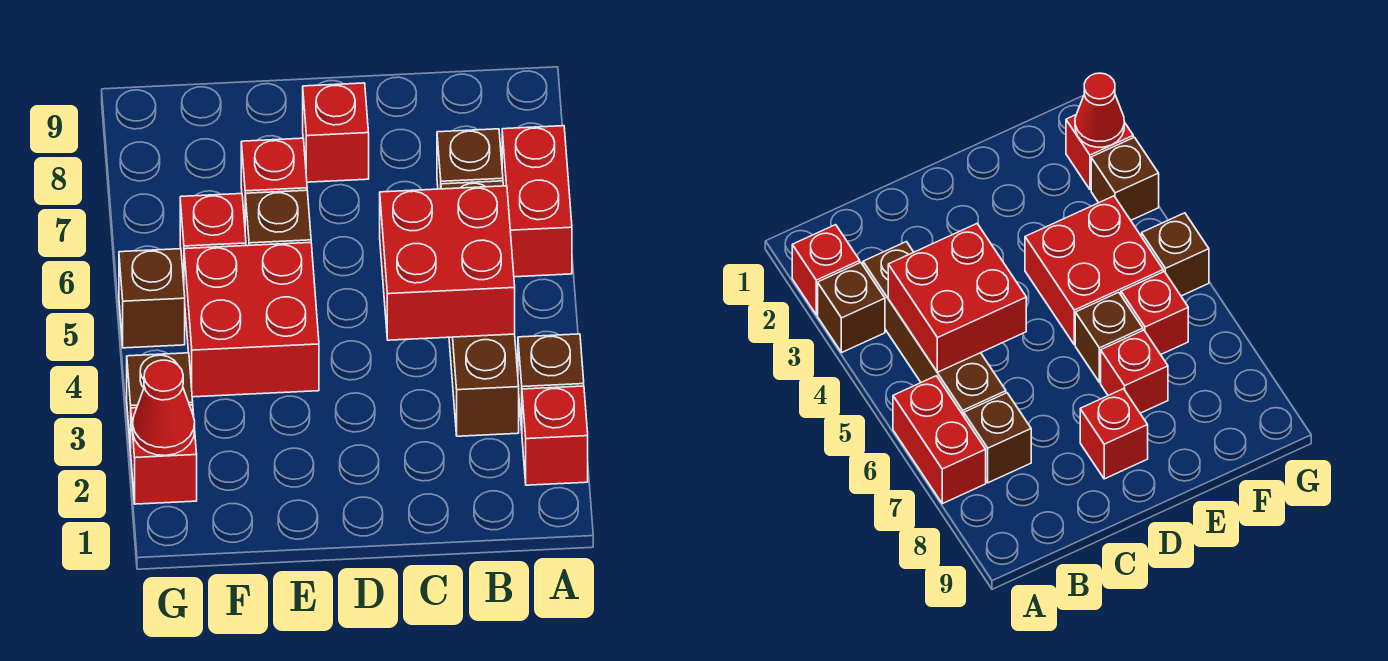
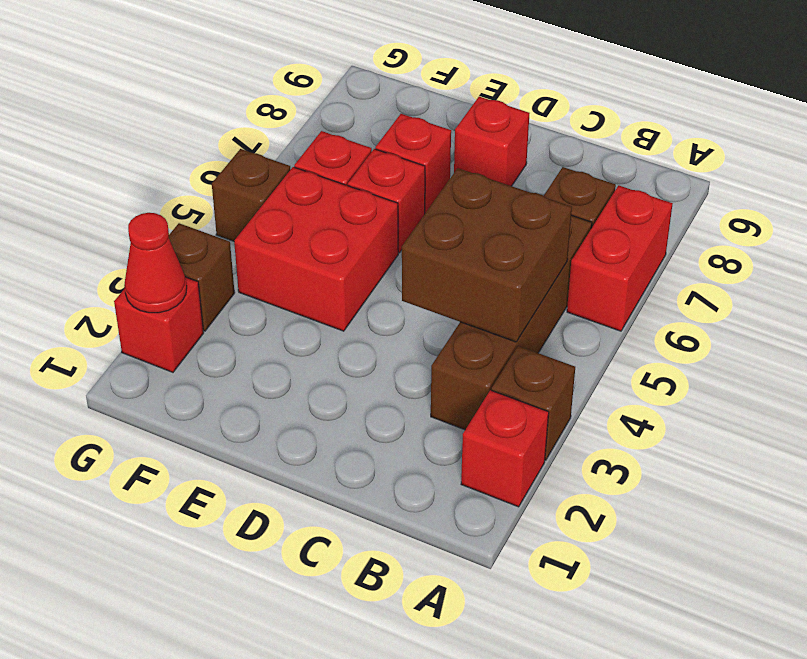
red brick B4:C5 level 2 -> brown brick B4:C5 level 2
brown brick E6 level 1 -> red brick E6 level 1

